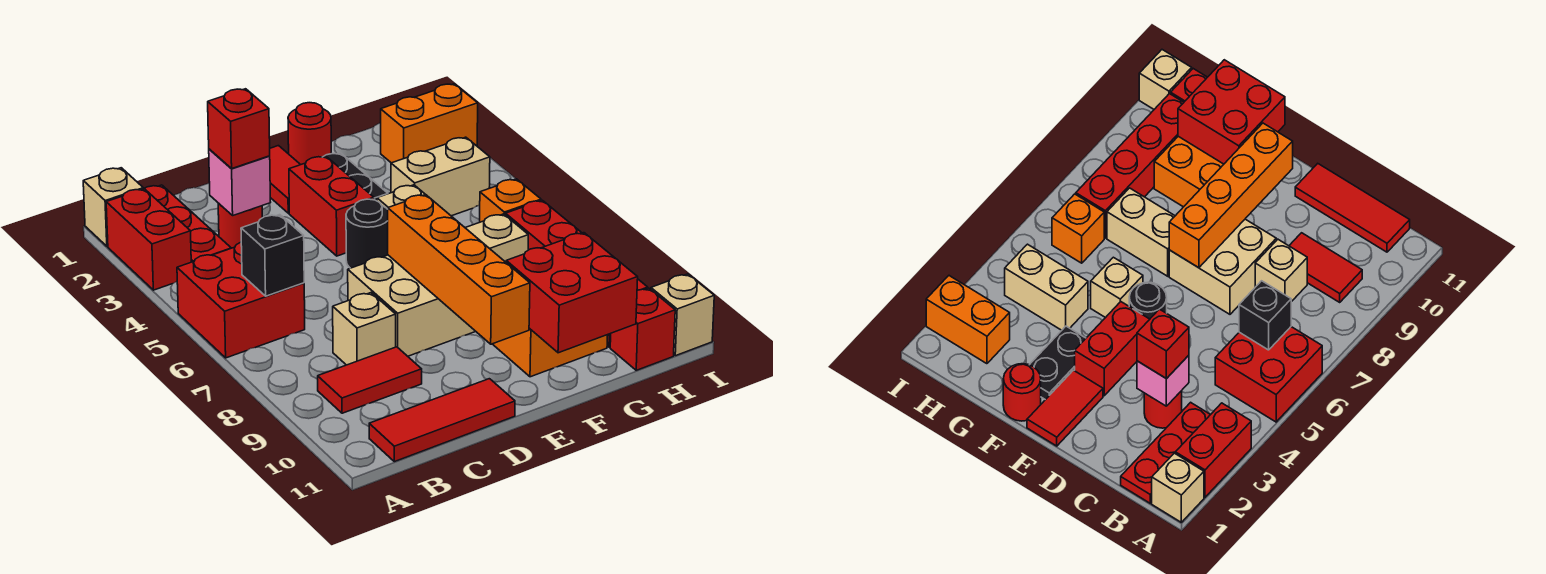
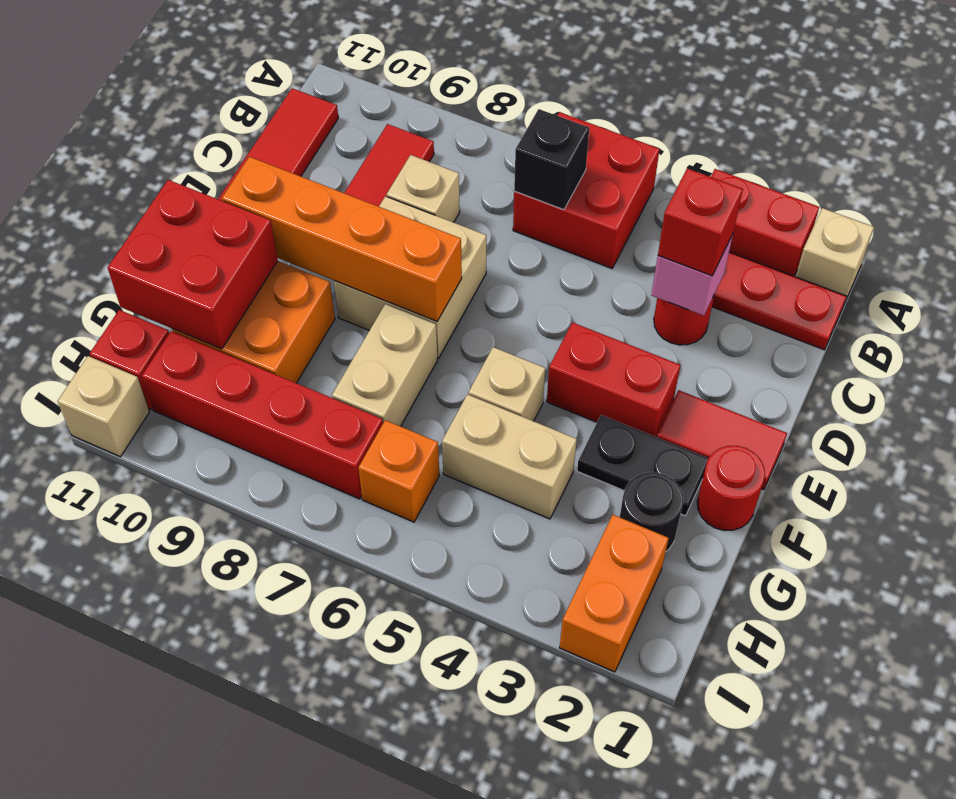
black round brick E5 level 1 -> black round brick G2 level 1
tan brick G4:H4 level 1 -> tan brick G4:G5 level 1

